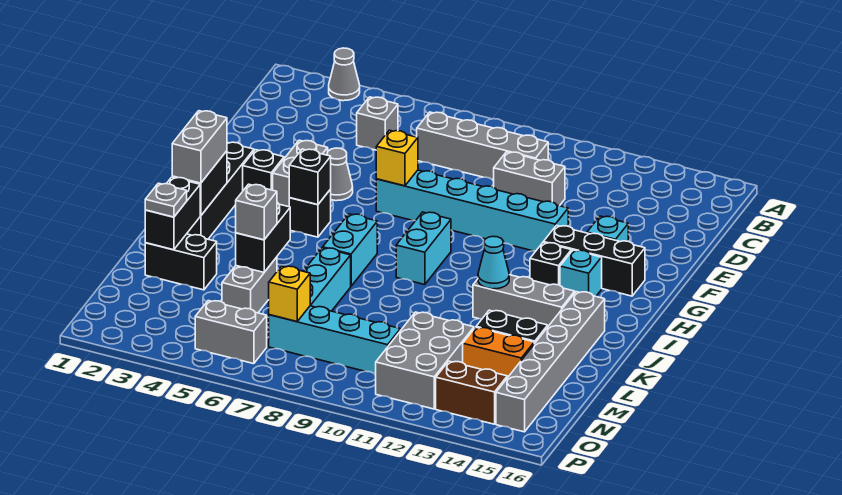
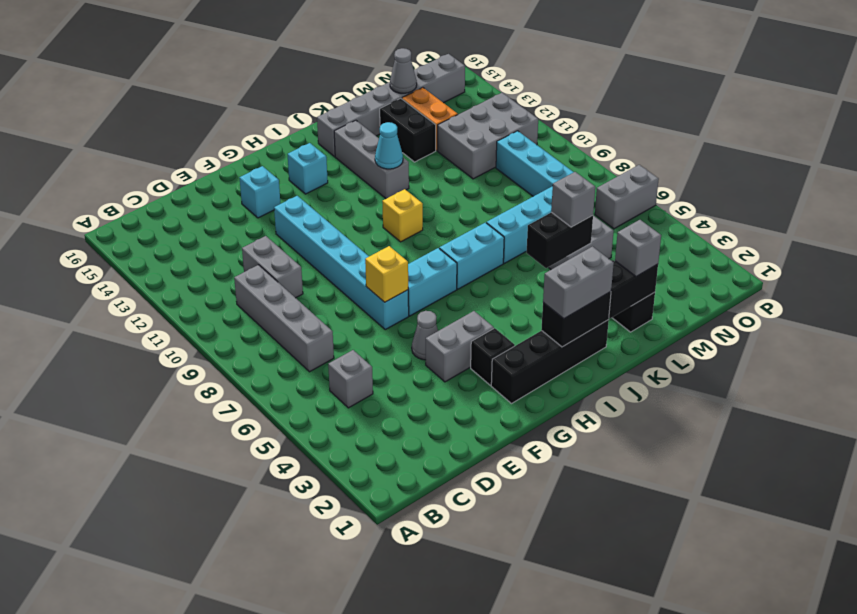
grey cone A3 level 1 -> grey cone M15 level 2
black brick G13:G15 level 1 -> none
black brick H5 level 1 -> none
black brick H5 level 2 -> none
cyan brick H9:I9 level 1 -> cyan brick G7:H7 level 1
black brick H13 level 1 -> none
grey plate L2 level 3 -> grey brick L2 level 3
yellow brick N7 level 2 -> yellow brick I10 level 1
grey brick O5:O6 level 1 -> grey brick O6:P6 level 1
brown brick O13:O14 level 1 -> none

